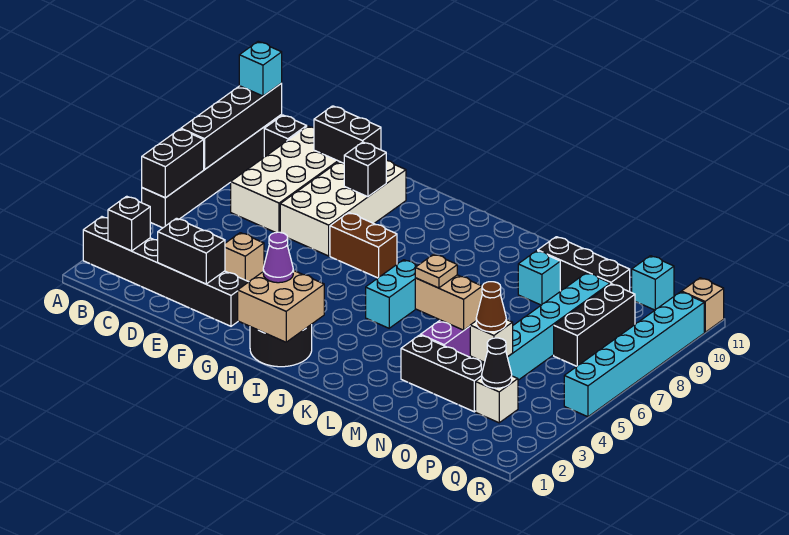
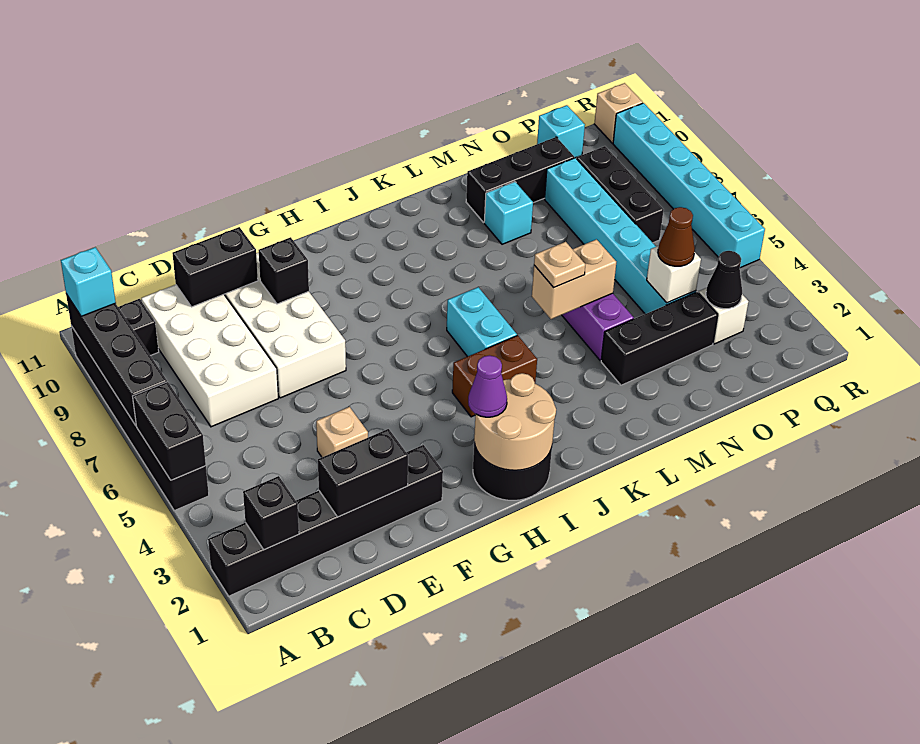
brown brick G7:H7 level 1 -> brown brick I4:J4 level 1
tan brick H1:I2 level 2 -> tan round brick H1:I2 level 2

